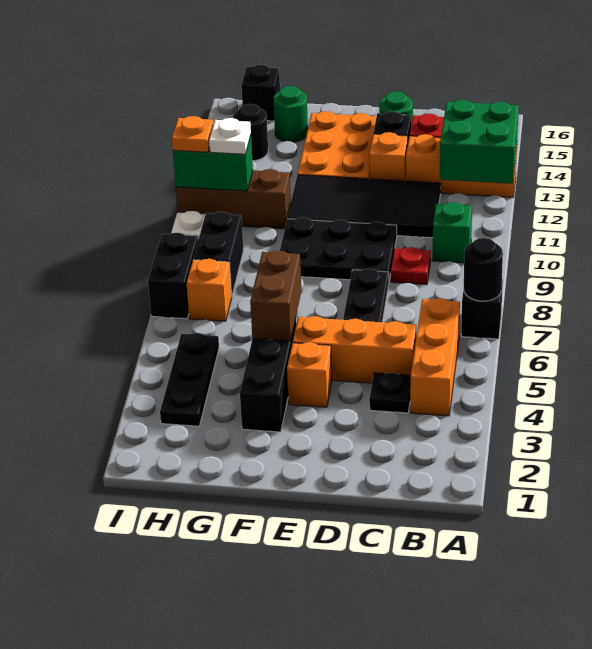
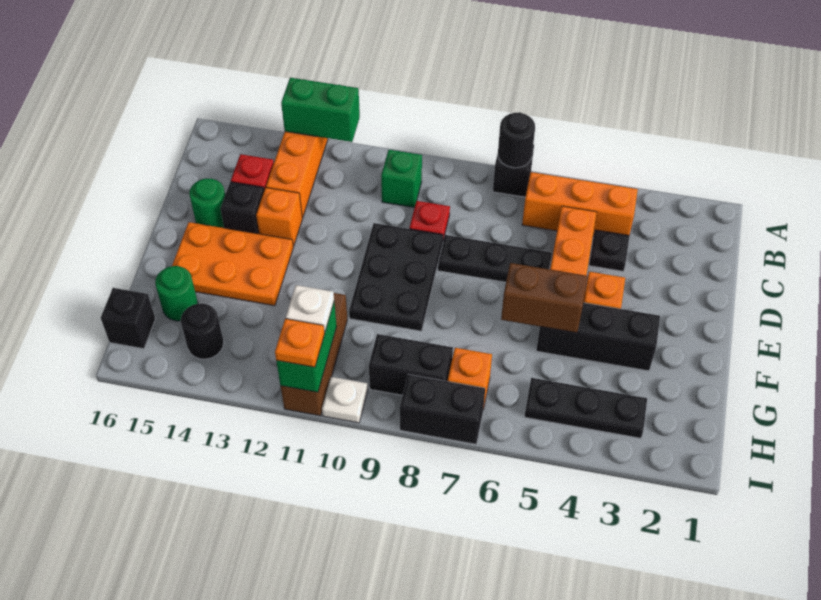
green brick A12:B13 level 2 -> green brick A12:A13 level 2
black tile C11:F12 level 1 -> none

